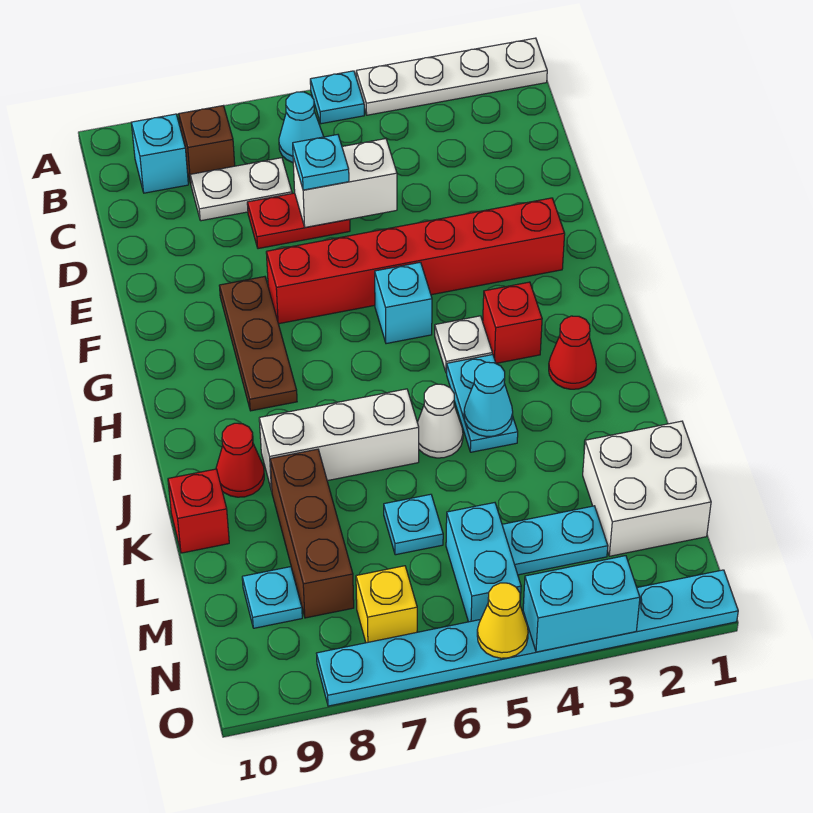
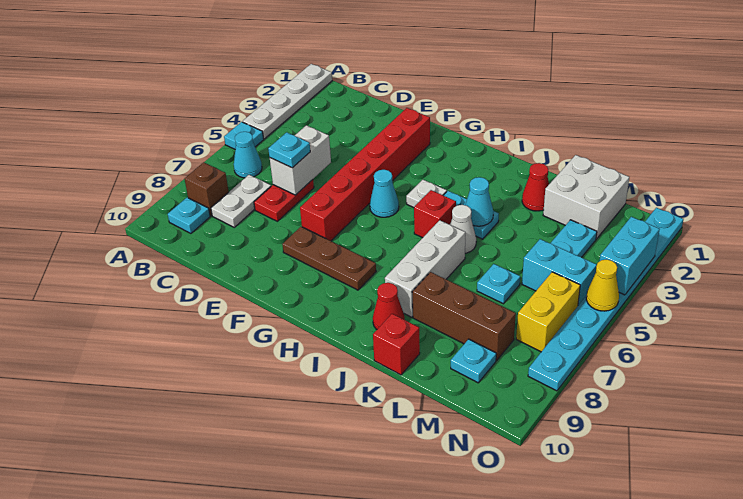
cyan brick B9 level 1 -> cyan plate B9 level 1
cyan brick G5 level 1 -> cyan cone G5 level 1
red brick H3 level 1 -> red brick I5 level 1
red cone I2 level 1 -> red cone K2 level 1
yellow brick N7 level 1 -> yellow brick N6:N7 level 1

